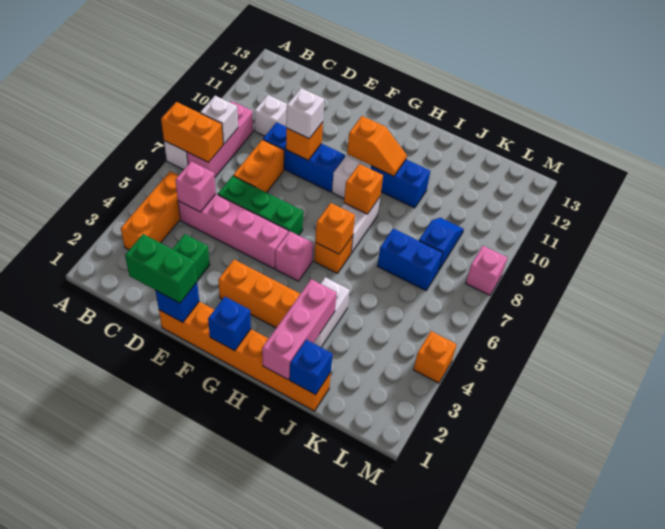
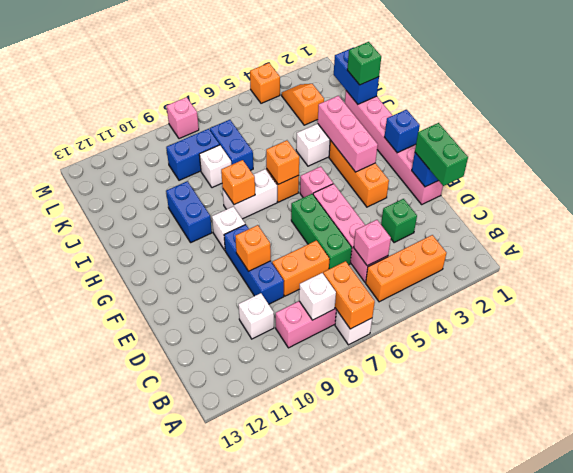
orange brick E1:J1 level 1 -> pink brick E1:J1 level 1
white brick E9 level 3 -> white brick J8 level 1
orange slope G10:H10 level 2 top G -> orange slope K3:L3 level 1 top K
pink brick I1:I3 level 2 -> pink brick G3:I3 level 2
blue brick J1 level 2 -> blue brick J1:K1 level 2
none -> green brick J1 level 3
blue slope K8:K9 level 1 top 8 -> blue brick K8:K9 level 1

